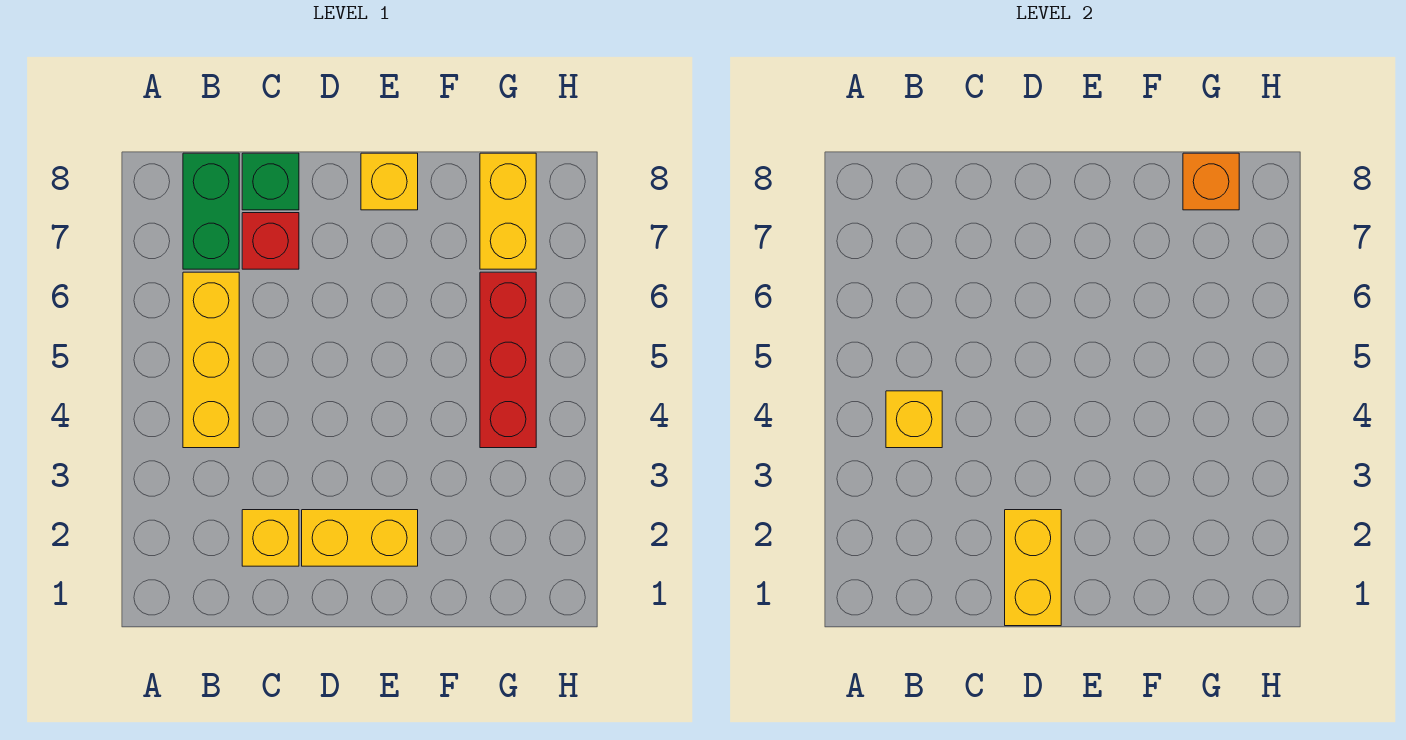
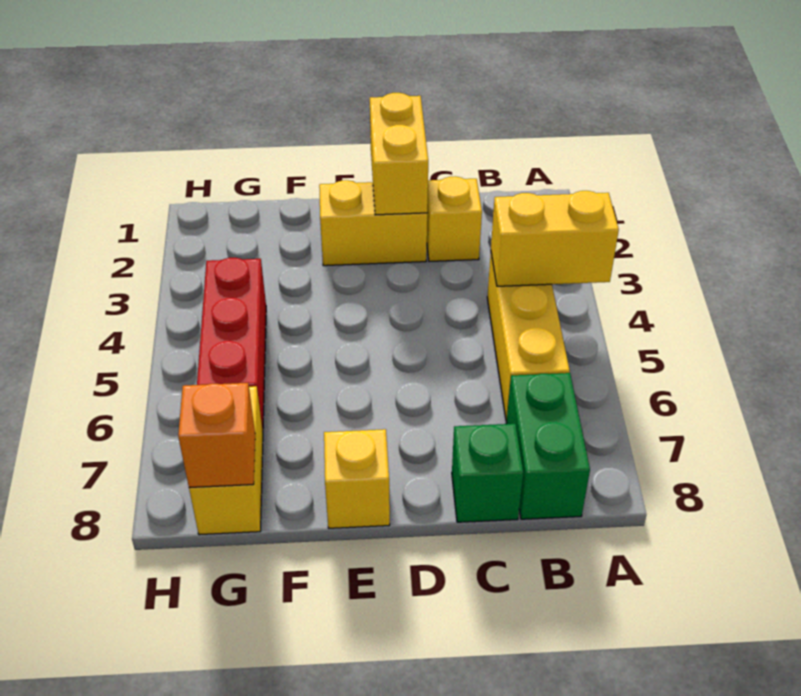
yellow brick B4 level 2 -> yellow brick A4:B4 level 2
red brick C7 level 1 -> none

